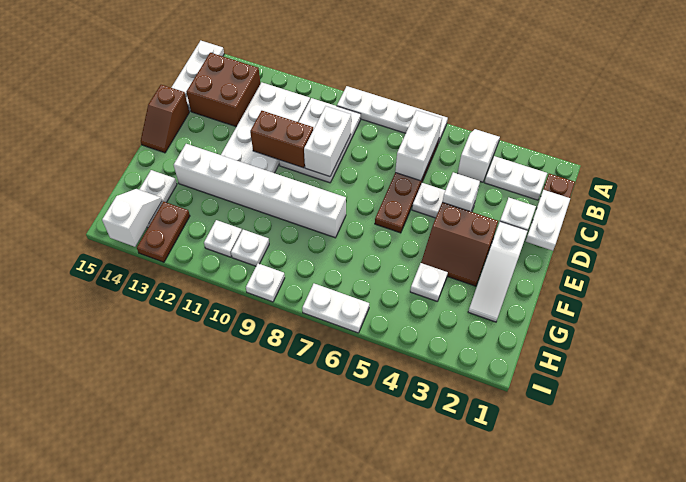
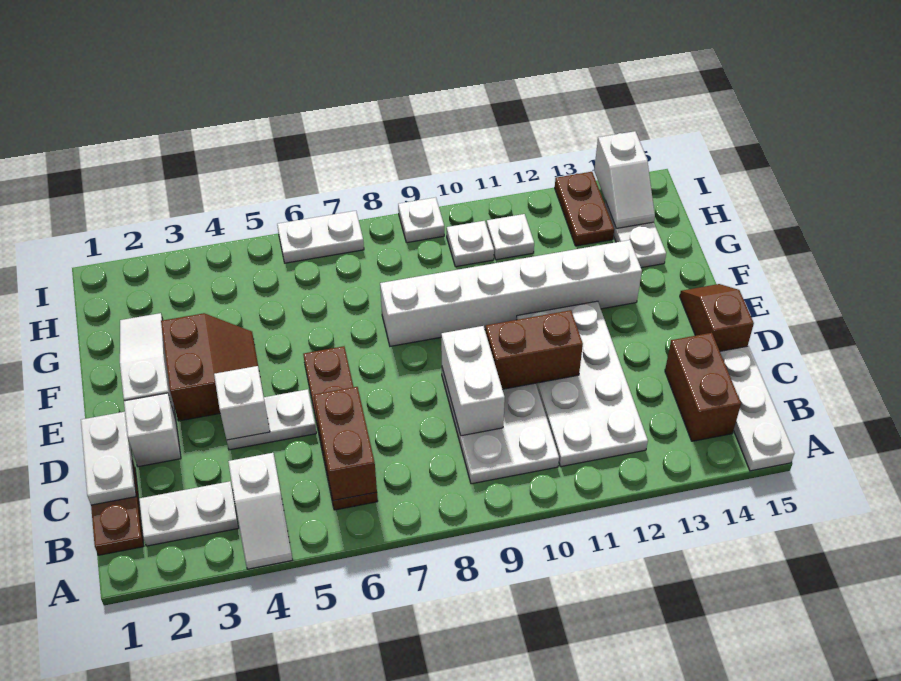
white plate A6:A9 level 1 -> none
white brick B6:C6 level 2 -> brown brick B6:C6 level 2
brown brick B13:C14 level 1 -> brown brick B14:C14 level 1
brown slope E3:F4 level 1 top E -> brown slope E3:F4 level 1 top 3
white plate G4 level 1 -> none

